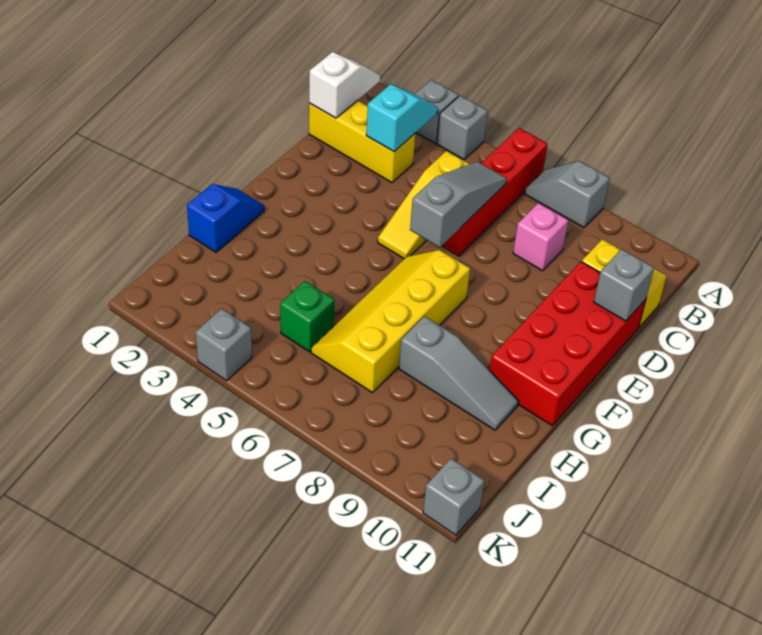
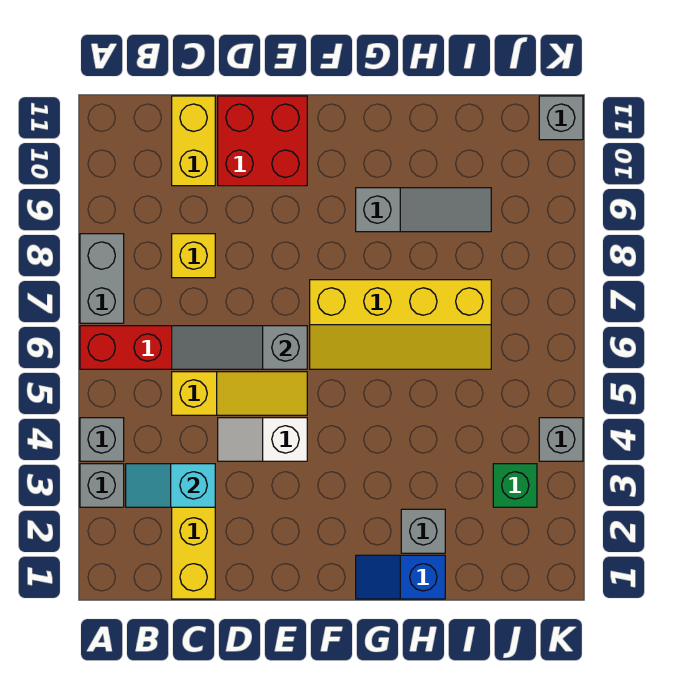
grey slope A7:A8 level 1 top 8 -> grey brick A7:A8 level 1
white slope B1:C1 level 2 top C -> white slope D4:E4 level 1 top E
pink brick C8 level 1 -> yellow brick C8 level 1
red brick D10:G11 level 1 -> red brick D10:E11 level 1
grey brick D11 level 2 -> grey brick H2 level 1
grey slope H8:H10 level 1 top 8 -> grey slope G9:I9 level 1 top G
green brick I5 level 1 -> green brick J3 level 1

